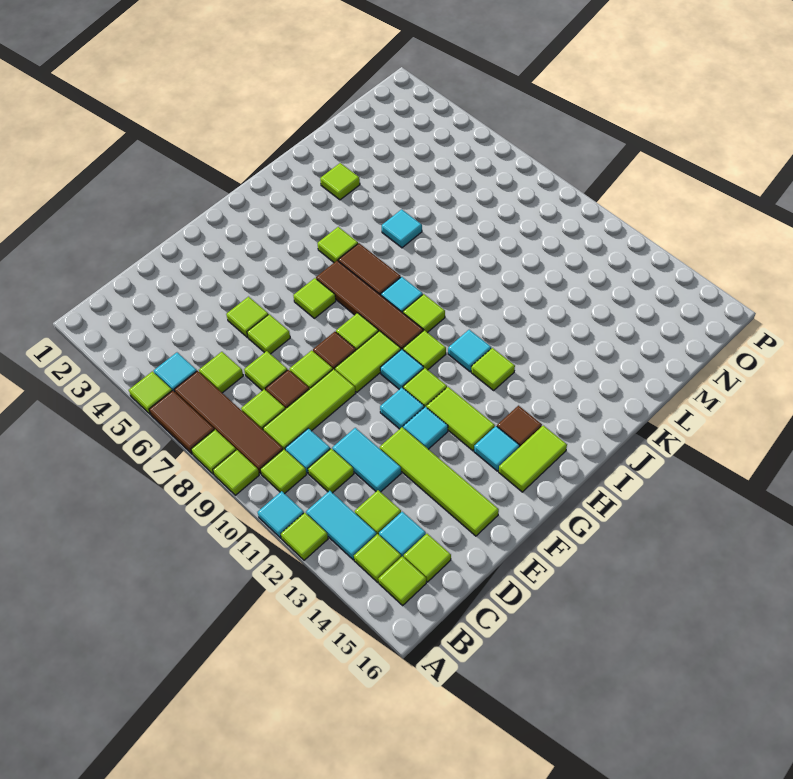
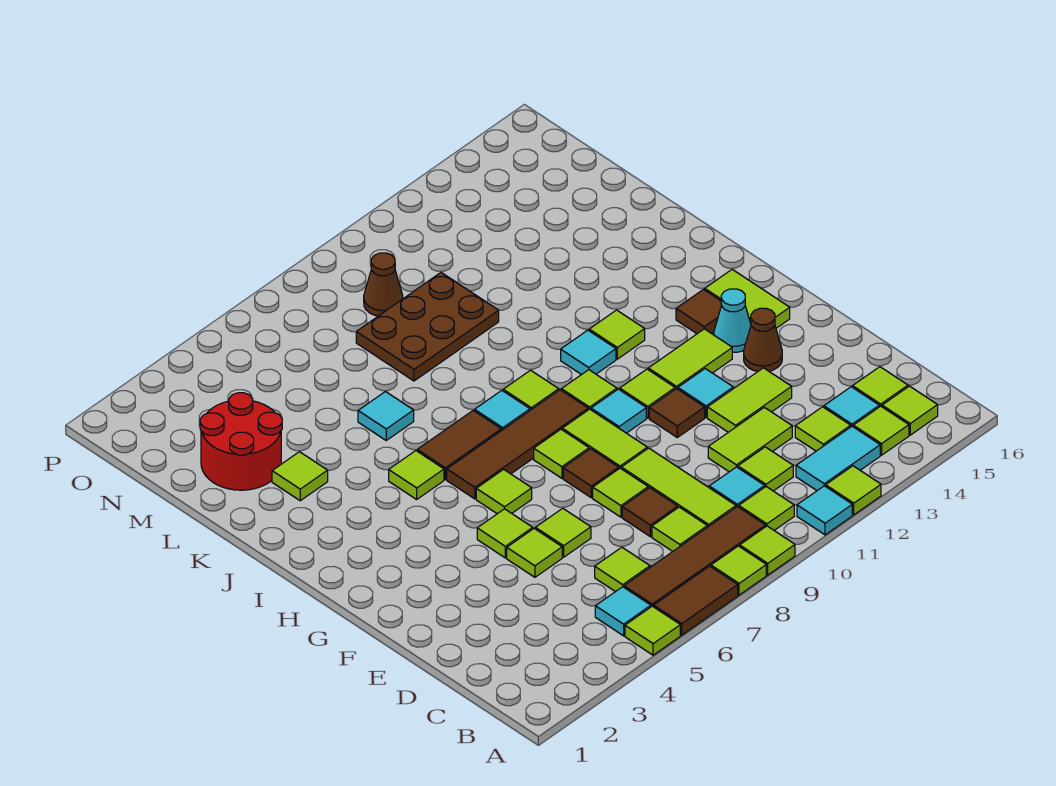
lime tile D7 level 1 -> lime tile F5 level 1
cyan tile D11:D12 level 1 -> lime tile D11:D12 level 1
lime tile E12:E15 level 1 -> lime tile E12:E13 level 1
cyan tile F11 level 1 -> brown tile F11 level 1
none -> brown cone F14 level 1
cyan tile G14 level 1 -> cyan cone G14 level 1
none -> red round brick L2:M3 level 1
none -> brown plate L8:M10 level 1
none -> brown cone N9 level 1

